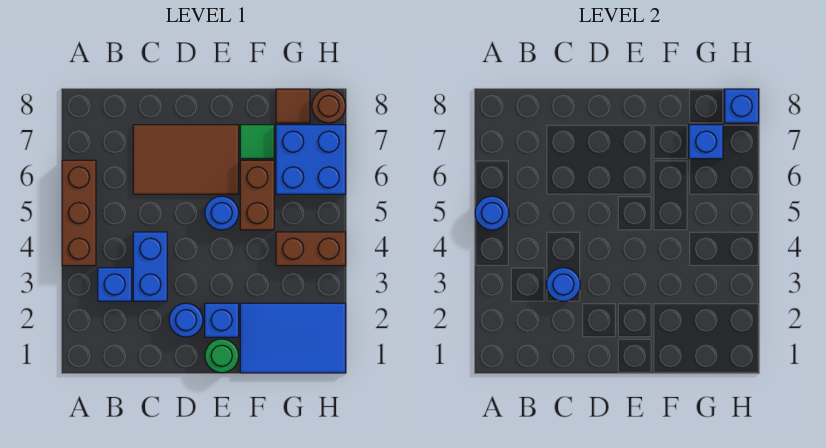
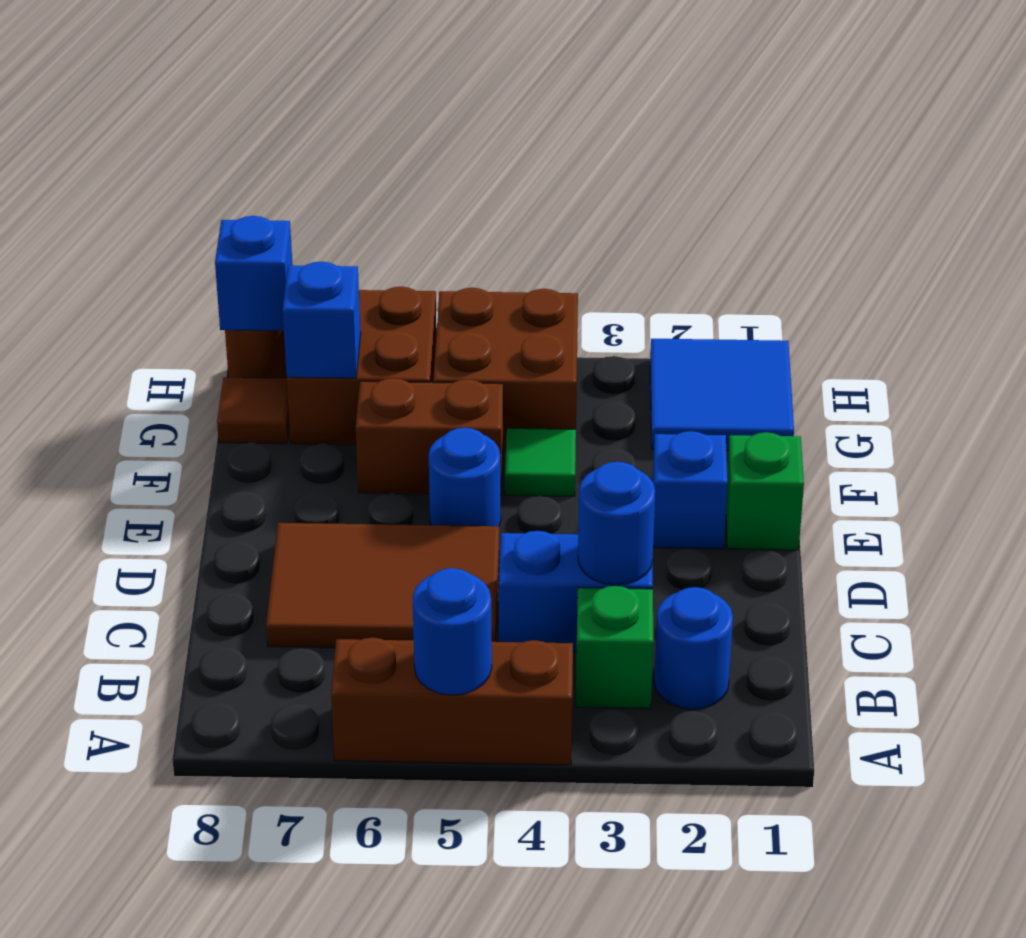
blue brick B3 level 1 -> green brick B3 level 1
brown tile C6:E7 level 1 -> brown tile C5:D7 level 1
blue round brick D2 level 1 -> blue round brick B2 level 1
green round brick E1 level 1 -> green brick E1 level 1
blue tile F1:H2 level 1 -> blue tile G1:H2 level 1
green tile F7 level 1 -> green tile F4 level 1
brown brick G4:H4 level 1 -> brown brick G4:H5 level 1
blue brick G6:H7 level 1 -> brown brick G6:H7 level 1

